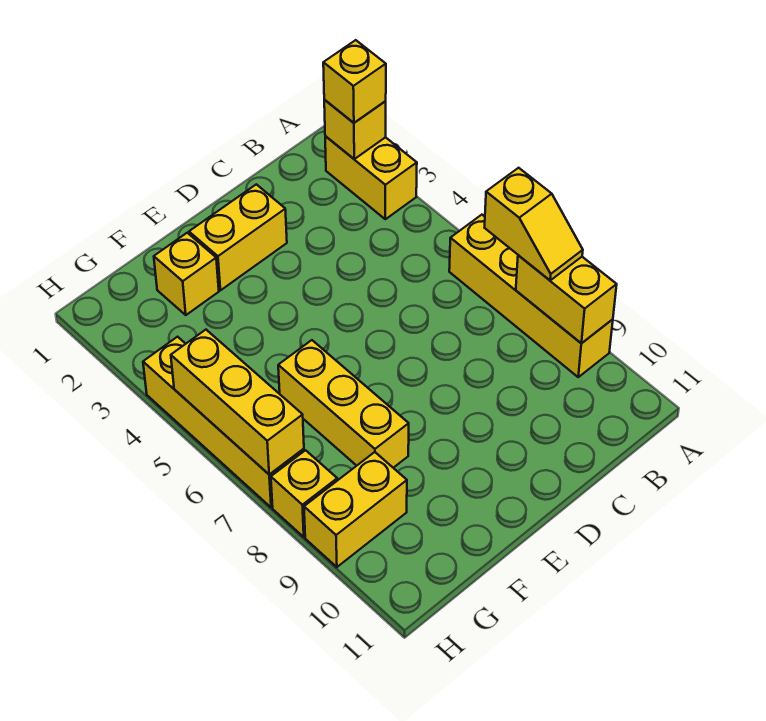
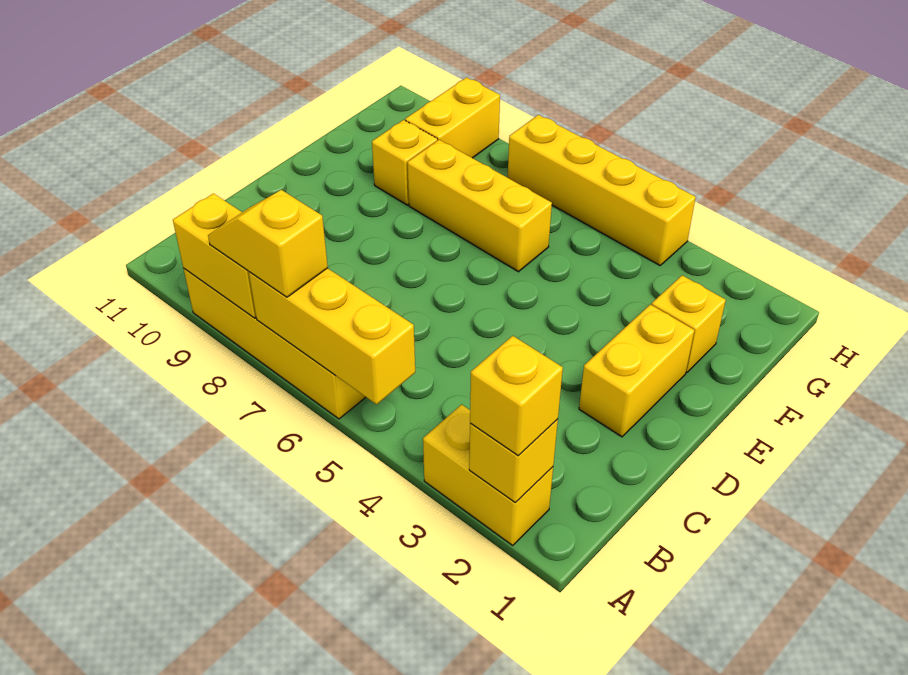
yellow brick H5:H7 level 2 -> yellow brick A5:A7 level 2
yellow brick H8 level 1 -> yellow brick F9 level 1

